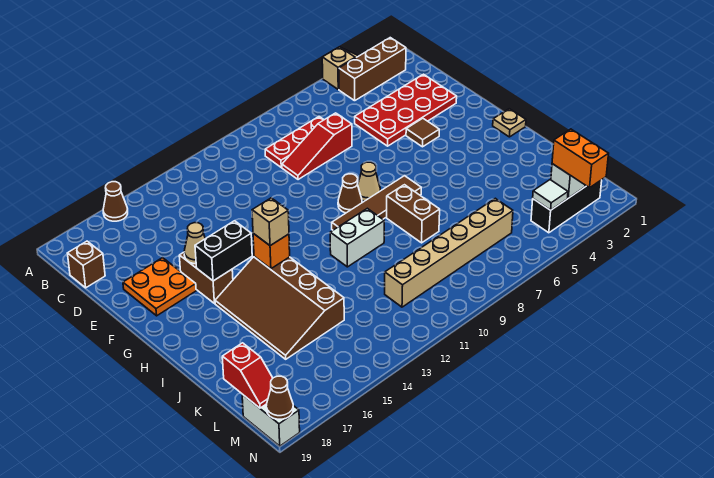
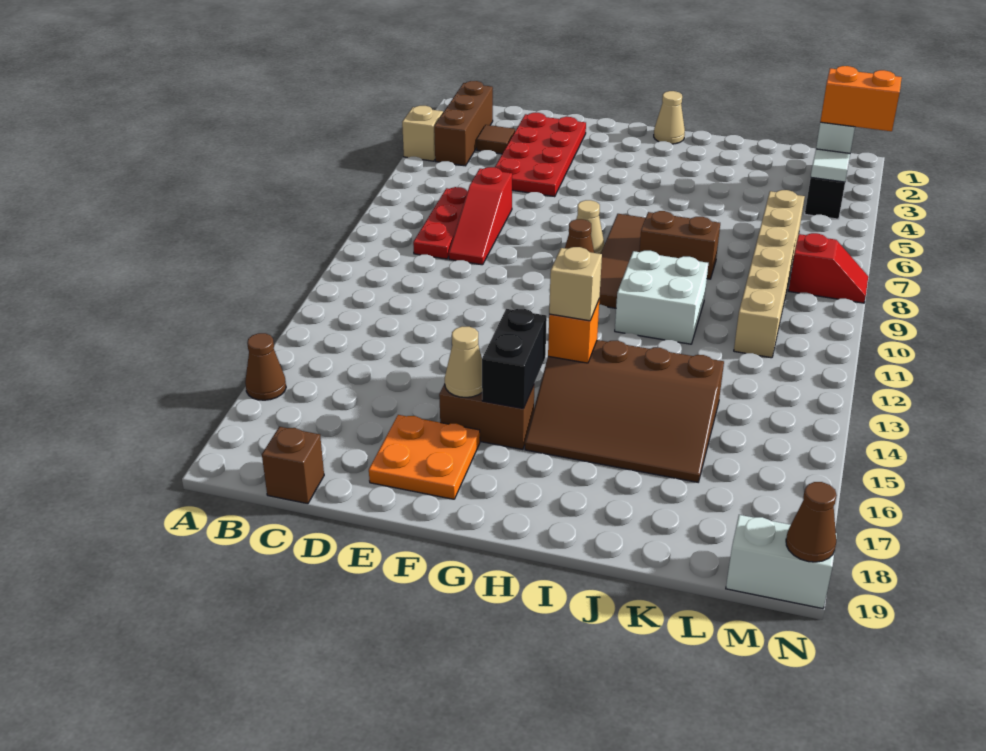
brown tile F4 level 1 -> brown tile C3 level 1
tan plate H1 level 1 -> tan cone H1 level 1
white brick I10:I11 level 1 -> white brick I10:J11 level 1
red slope L19:M19 level 2 top L -> red slope M8:N8 level 1 top M

